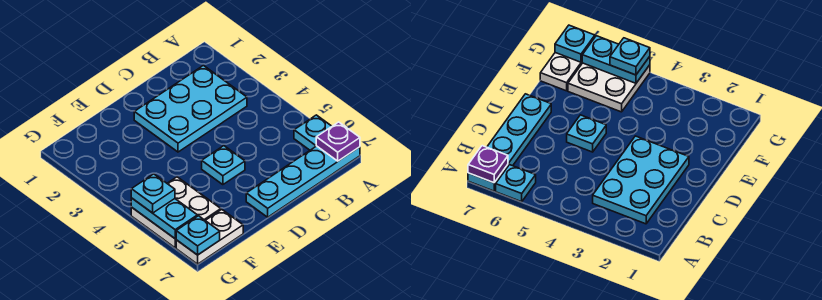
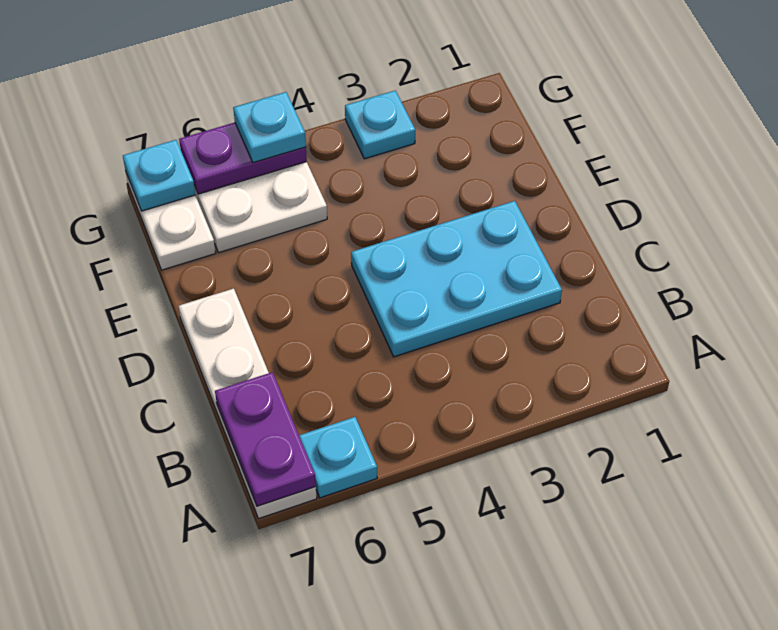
cyan plate A7:D7 level 1 -> white plate A7:D7 level 1
purple plate A7 level 2 -> purple plate A7:B7 level 2
cyan plate B2:D3 level 1 -> cyan plate C2:D4 level 1
cyan plate D5 level 1 -> cyan plate G3 level 1
cyan plate G5:G6 level 2 -> purple plate G5:G6 level 2

